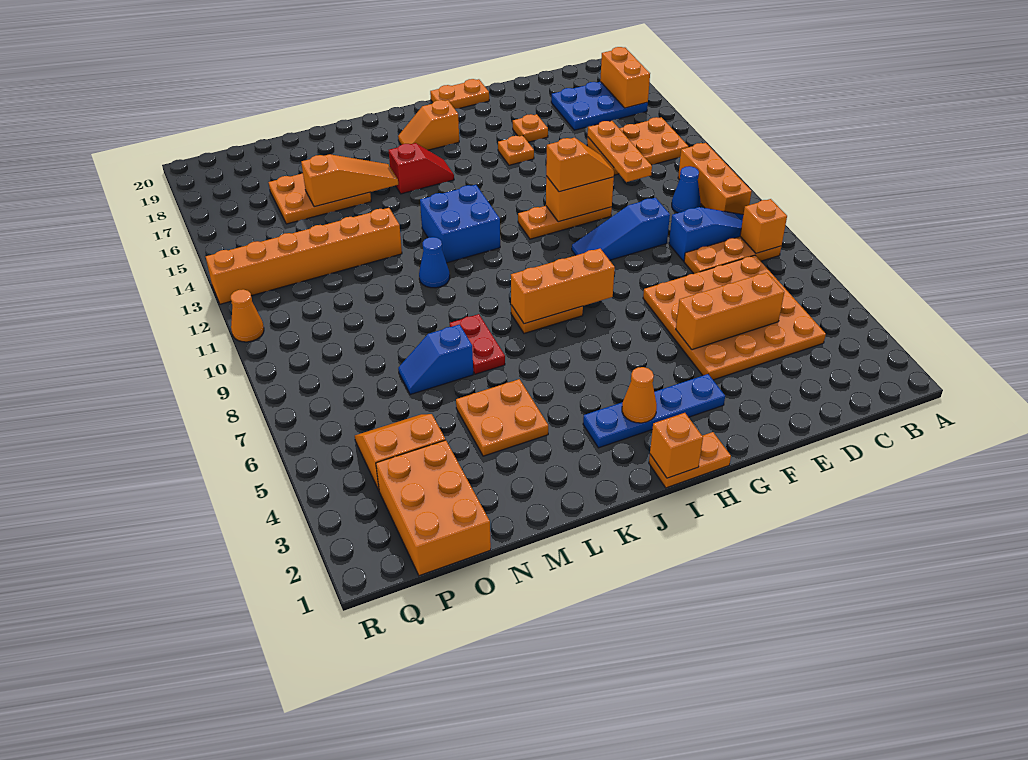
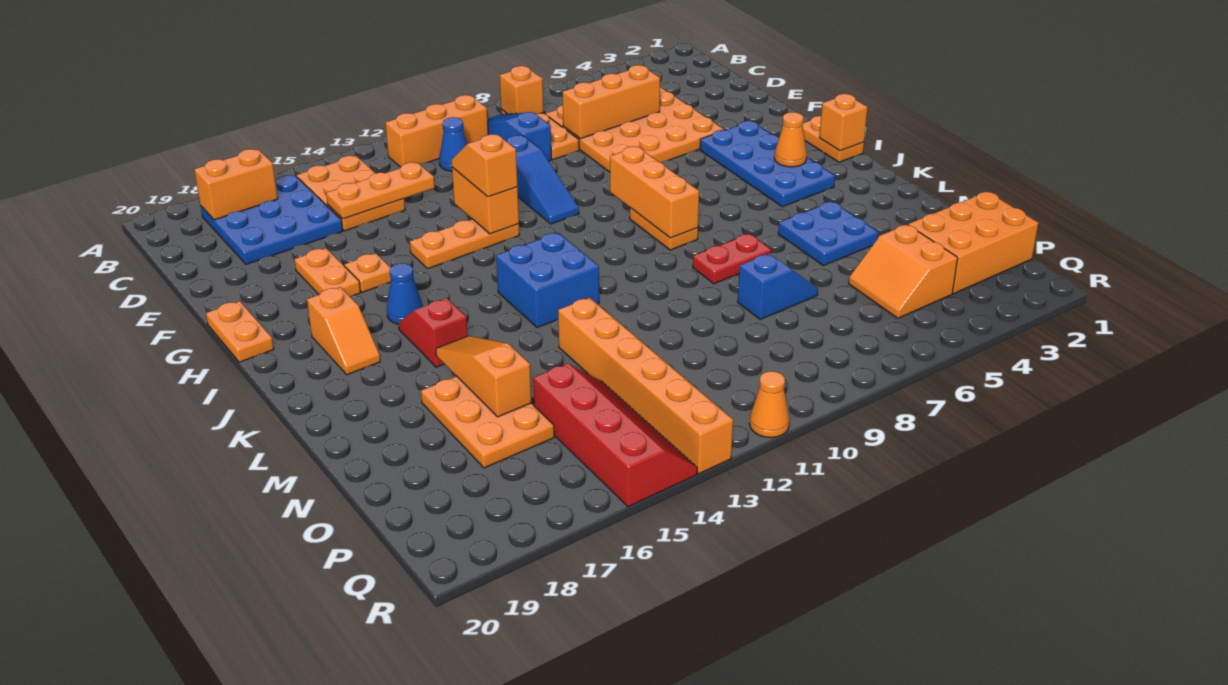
blue plate B17:D18 level 1 -> blue plate B16:D18 level 1
orange brick D5:F5 level 2 -> orange brick D5:D7 level 2
orange plate F12:H12 level 1 -> orange plate G12:G14 level 1
orange plate F17 level 1 -> orange plate F17:G17 level 1
blue plate G3:J3 level 1 -> blue plate G3:J4 level 1
orange plate L4:M5 level 1 -> blue plate L4:M5 level 1
blue cone L11 level 1 -> blue cone I16 level 1
blue slope M7:N7 level 1 top M -> blue slope N7:N8 level 1 top 8
none -> red slope O14:R15 level 1 top 15

